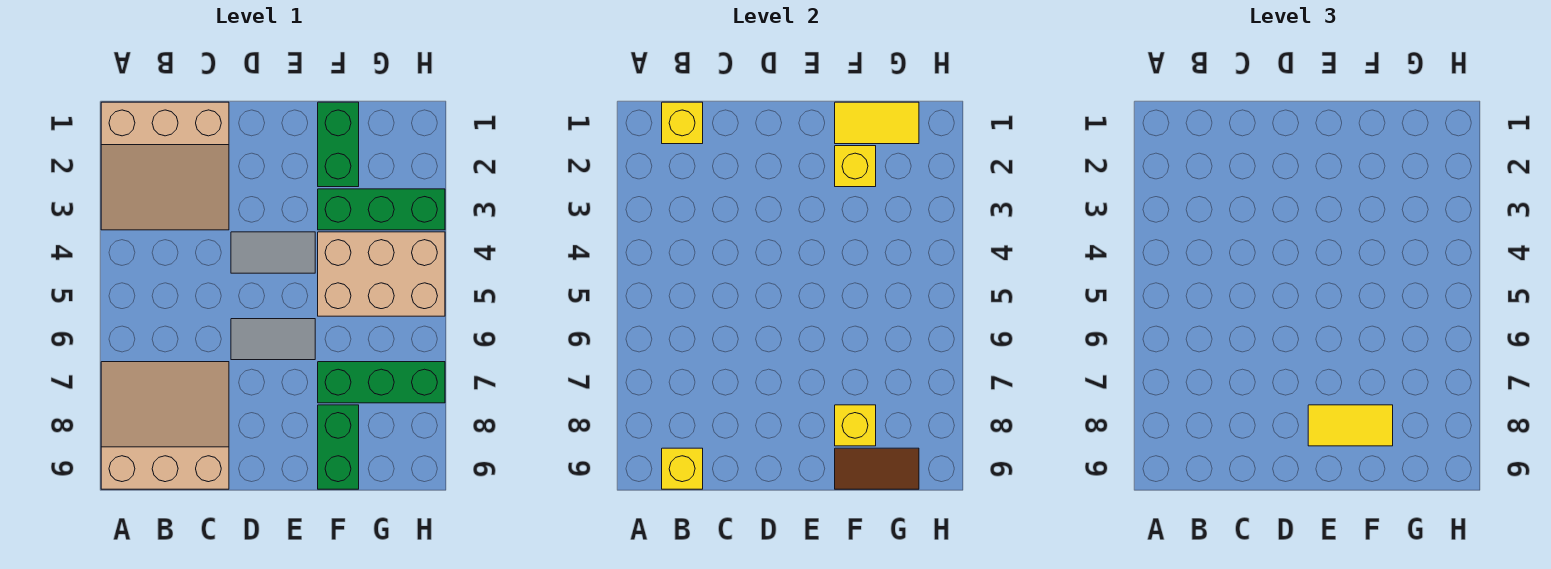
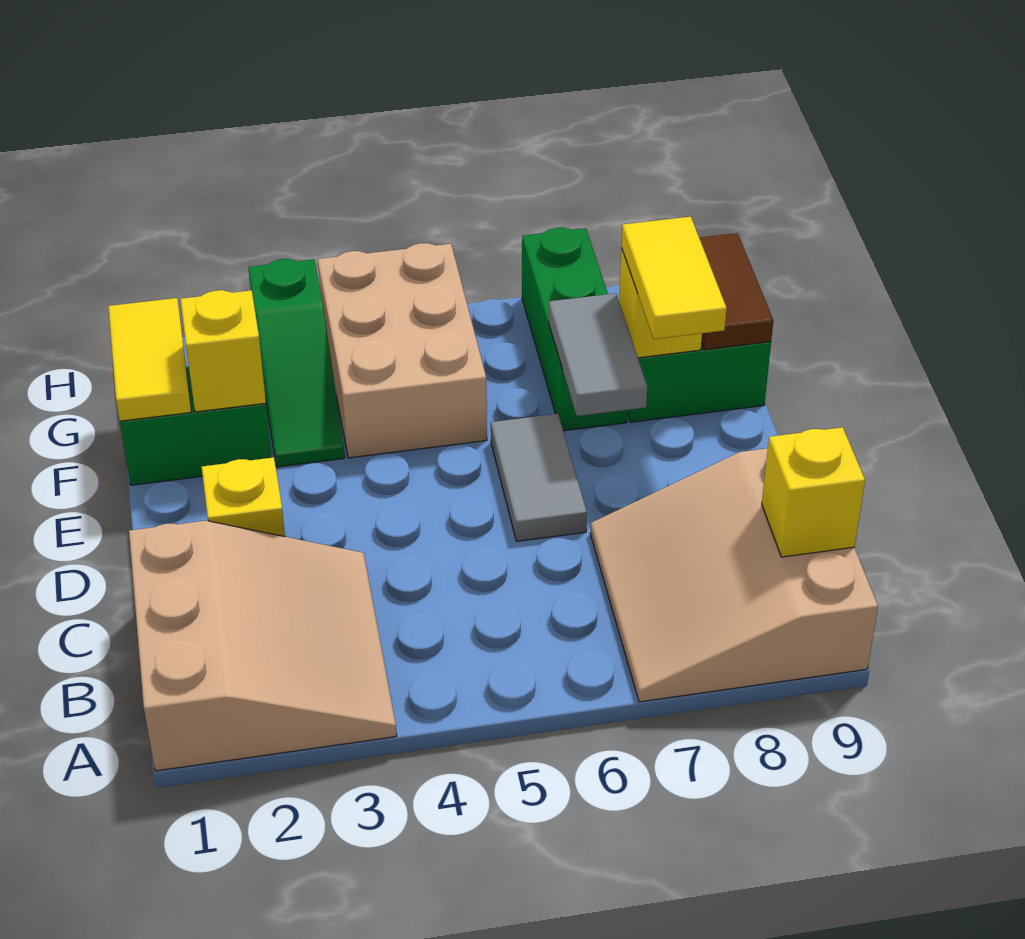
yellow brick B1 level 2 -> yellow brick D2 level 1
grey tile D4:E4 level 1 -> grey tile E7:F7 level 2
green brick F3:H3 level 1 -> green slope F3:H3 level 1 top H

